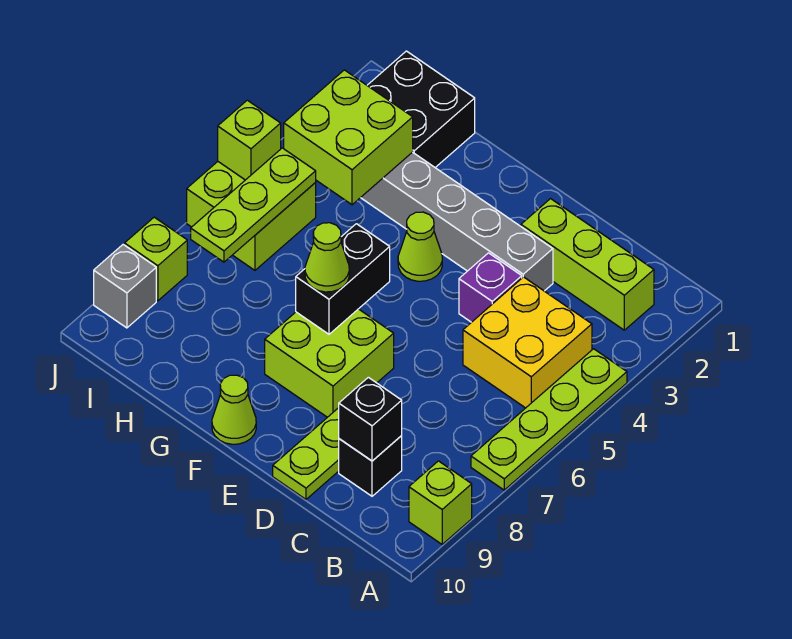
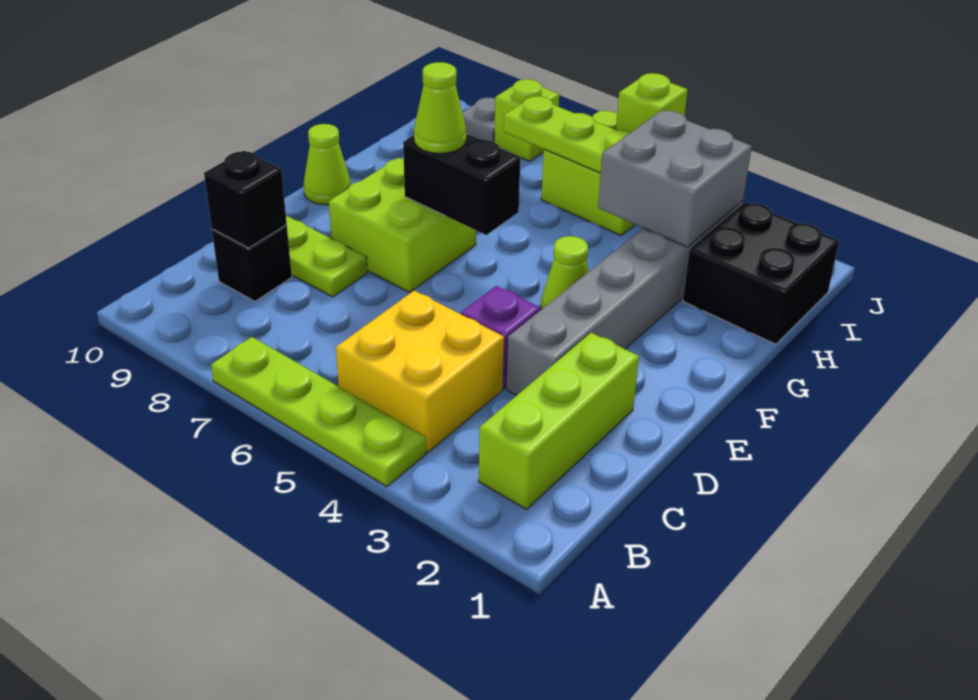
lime brick A9 level 1 -> none
lime brick H3:I4 level 2 -> grey brick H3:I4 level 2
grey brick J9 level 1 -> grey plate J9 level 1

